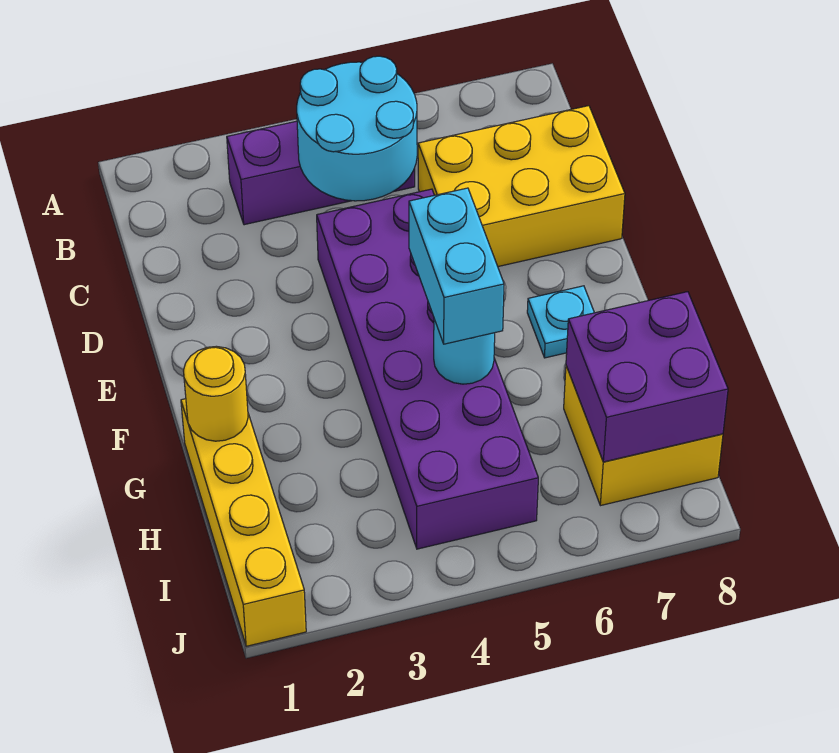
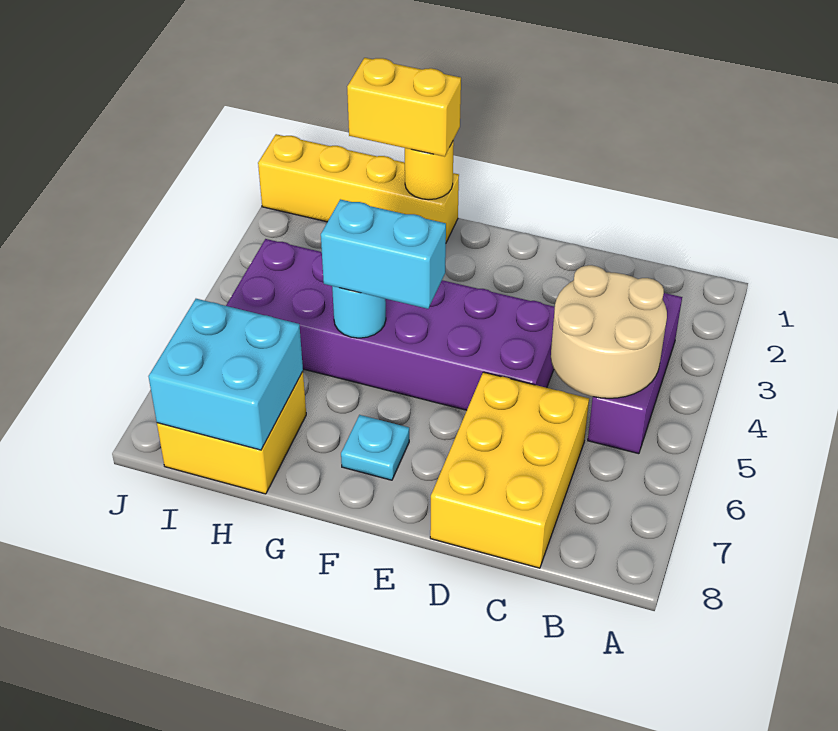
cyan round brick B4:C5 level 2 -> tan round brick B4:C5 level 2
none -> yellow brick G1:H1 level 3
purple brick H7:I8 level 2 -> cyan brick H7:I8 level 2

